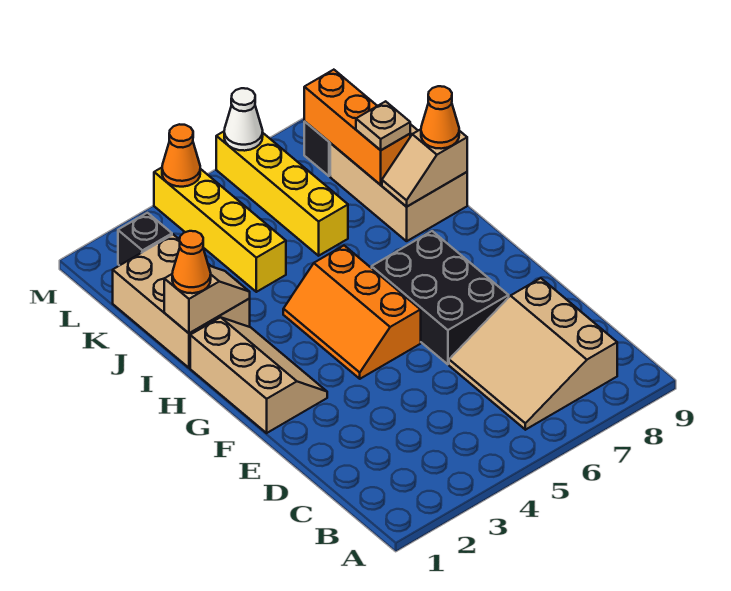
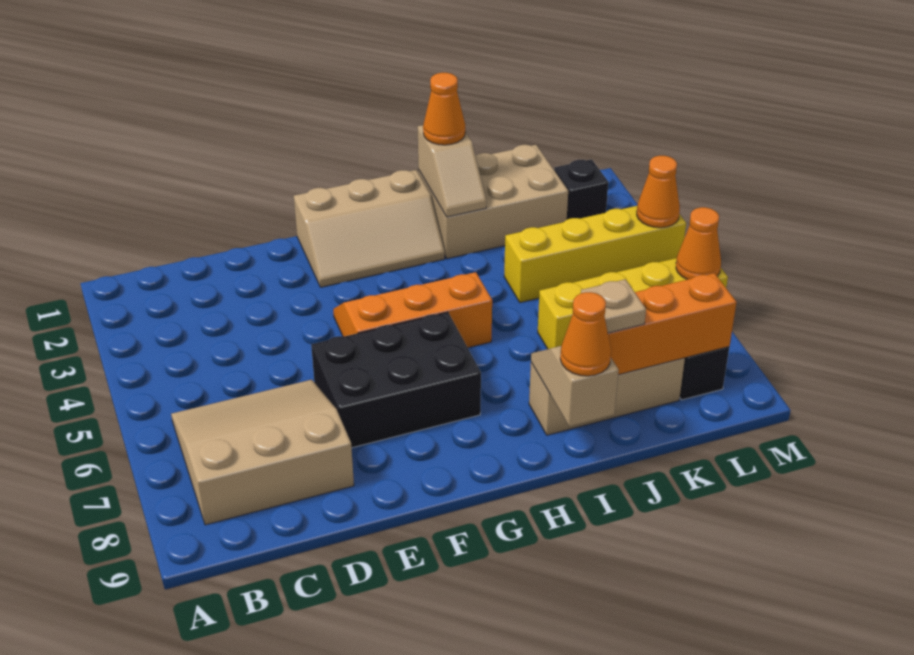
tan brick I8:K9 level 1 -> tan brick I8:K8 level 1
white cone M6 level 2 -> orange cone M6 level 2

